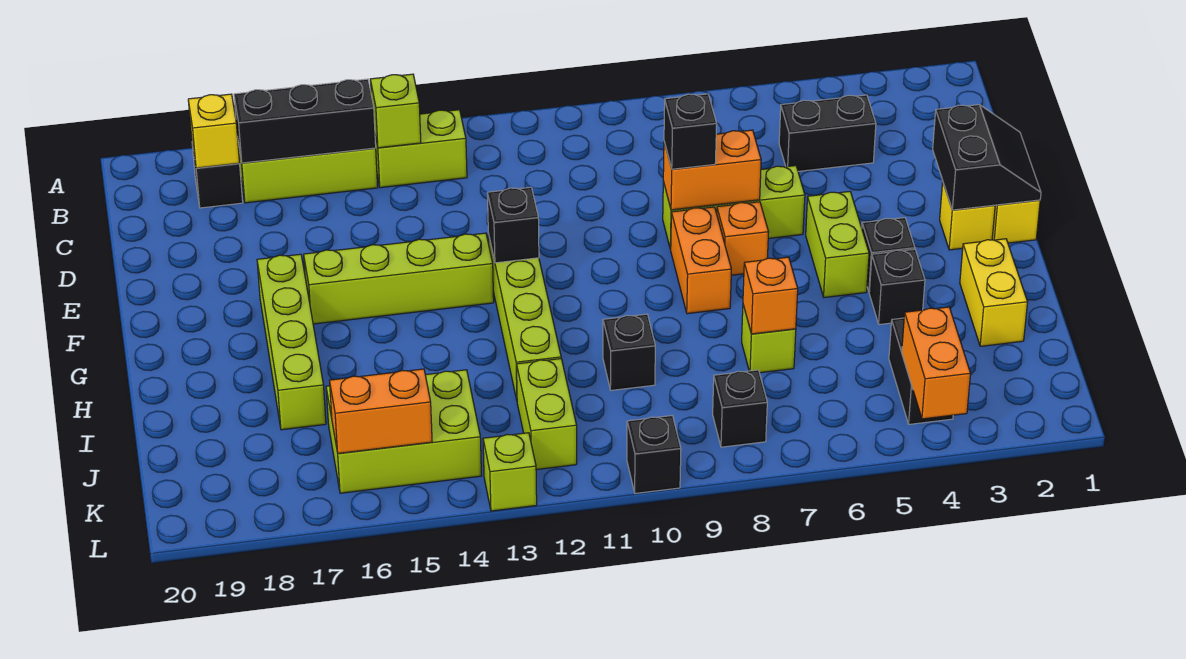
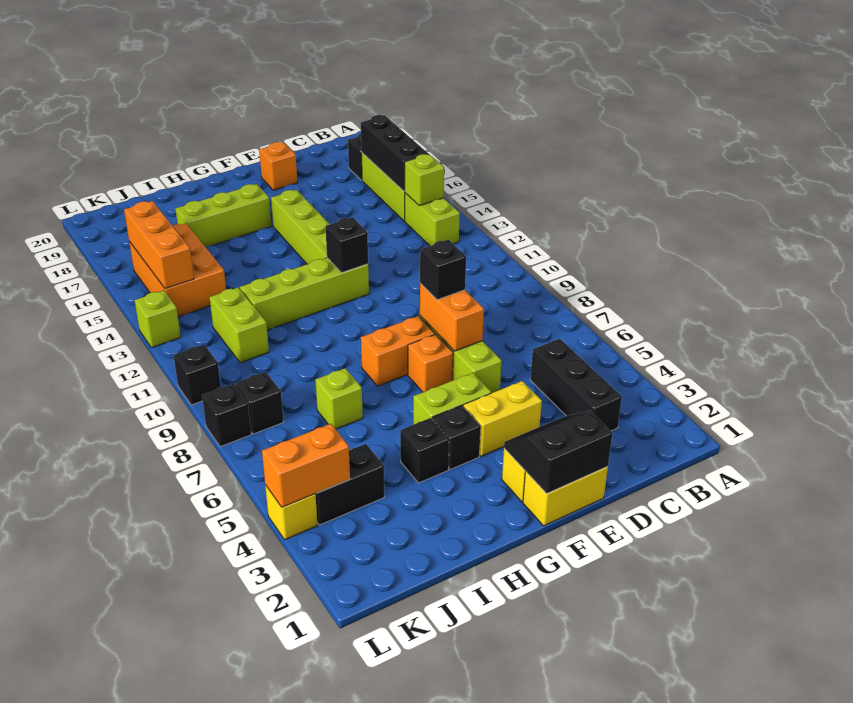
yellow brick B18 level 2 -> yellow brick L4 level 1
black brick C4:C5 level 1 -> black brick C3:C5 level 1
black slope E1:F2 level 2 top 2 -> black slope E1:F2 level 2 top 1
lime brick F17:I17 level 1 -> lime brick G17:I17 level 1
yellow brick H2:I2 level 1 -> yellow brick E4:F4 level 1
orange brick I7 level 2 -> orange brick E19 level 1
black brick I10 level 1 -> black brick L8 level 1
lime brick J12:K12 level 1 -> lime brick J11:J12 level 1
lime brick J14:K16 level 1 -> orange brick J14:K16 level 1
orange brick K15:K16 level 2 -> orange brick K14:K16 level 2

